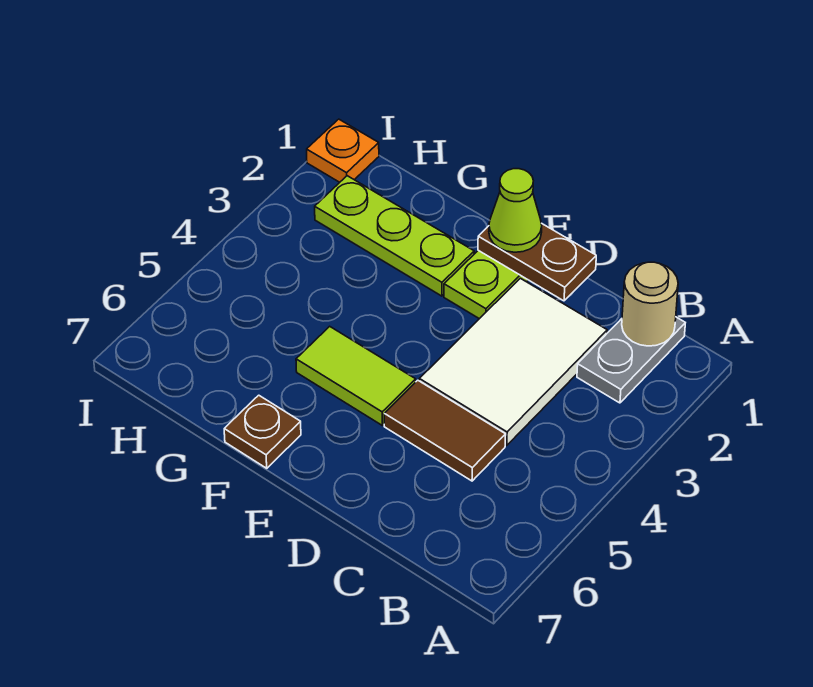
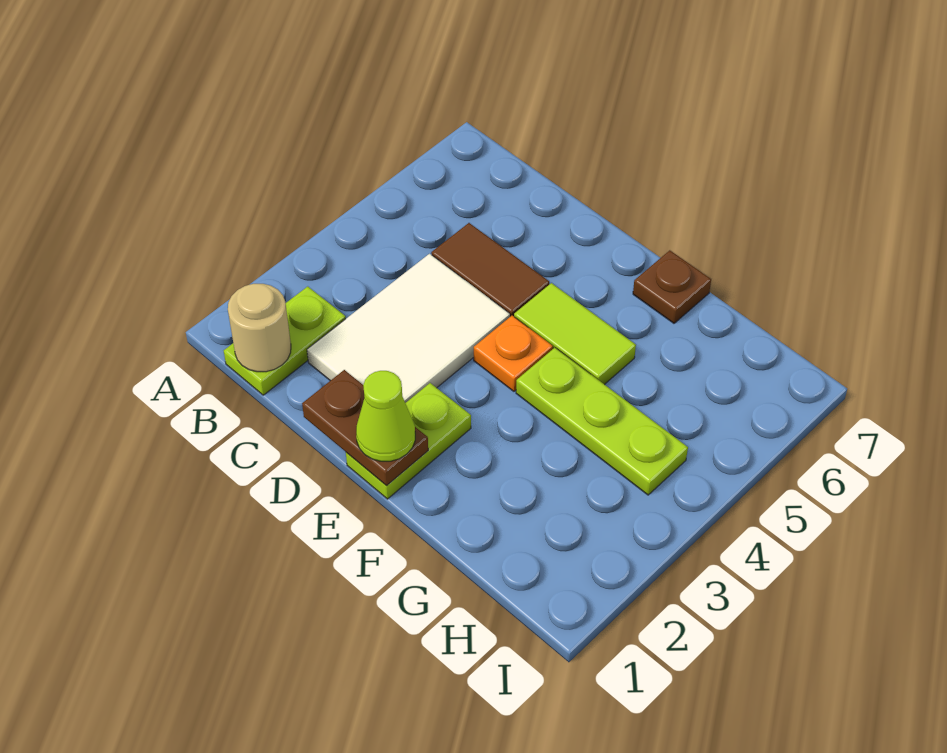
grey plate B1:B2 level 1 -> lime plate B1:B2 level 1
lime plate F2:H2 level 1 -> lime plate F4:H4 level 1
orange plate I1 level 1 -> orange plate E4 level 1

